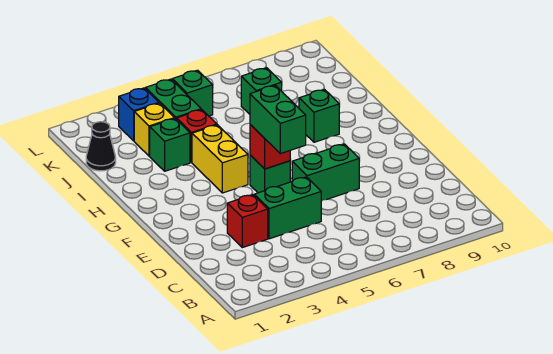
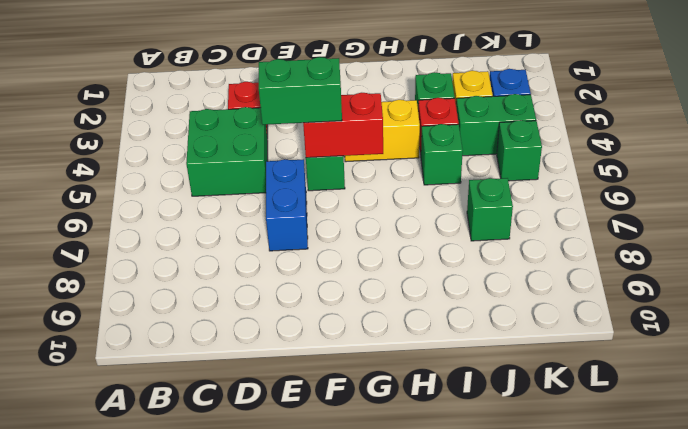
green brick D4:D5 level 1 -> green brick C4:D5 level 1
green brick E6:E7 level 1 -> blue brick E6:E7 level 1
red brick F5 level 2 -> red brick F5:G5 level 2
green brick H8 level 1 -> green brick I5 level 1
black cone J1 level 1 -> none

